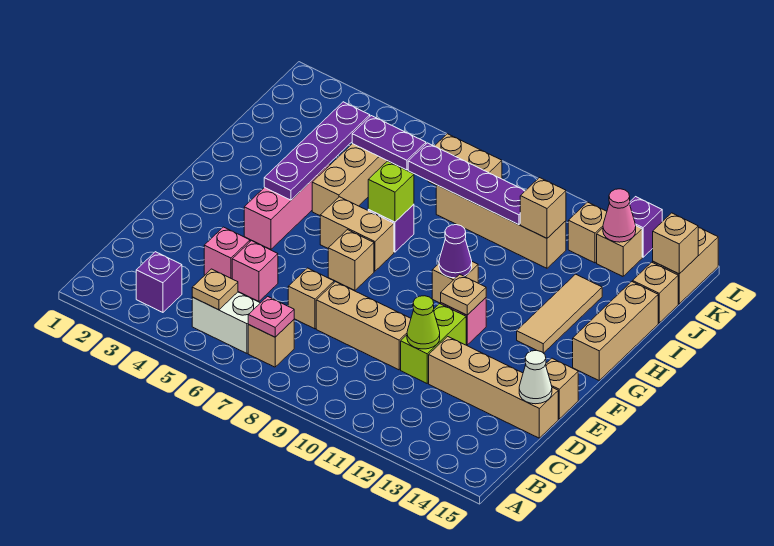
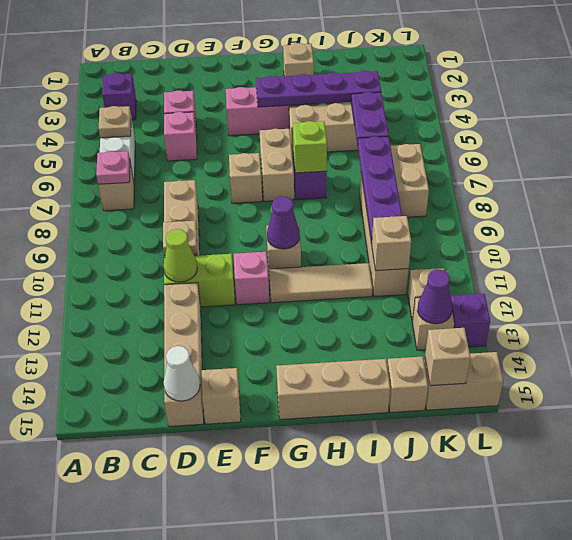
tan brick D7 level 1 -> tan brick H2 level 1
tan plate F11 level 2 -> tan plate D10 level 2
tan tile G13:I13 level 1 -> tan tile G11:I11 level 1
pink cone K13 level 2 -> purple cone K13 level 2

